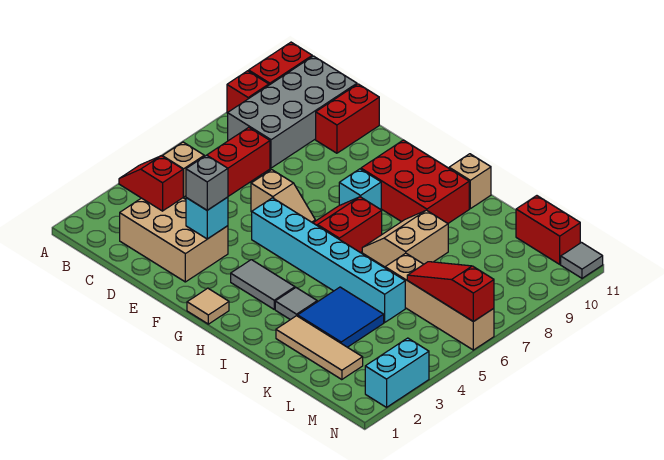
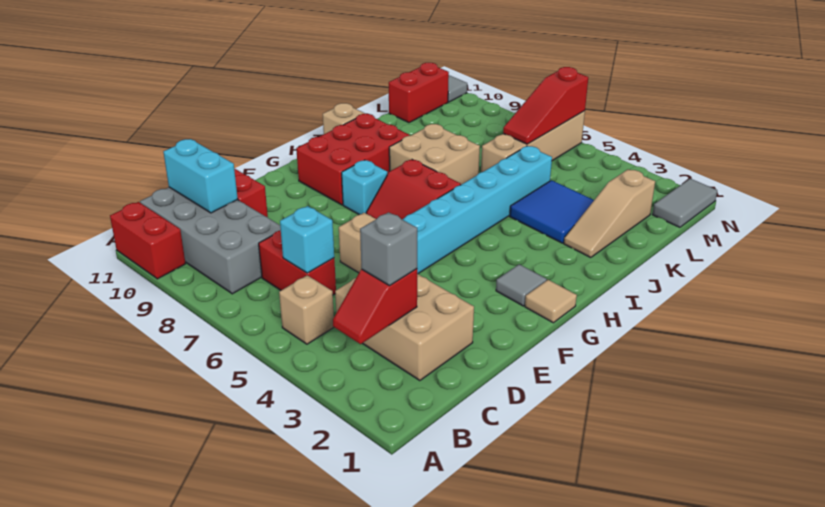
red brick A9 level 1 -> none
tan brick C2:E3 level 1 -> tan brick C2:D4 level 1
cyan brick E3 level 2 -> cyan brick C6 level 2
grey brick E3 level 3 -> grey brick C3 level 3
grey tile G3:H3 level 1 -> grey tile M1:N1 level 1
grey tile I3 level 1 -> grey tile G2 level 1
tan slope I7:J8 level 1 top J -> tan brick I7:J8 level 1
tan tile J2:L2 level 1 -> tan slope J2:L2 level 1 top L
cyan brick N2:N3 level 1 -> cyan brick C10:C11 level 2

